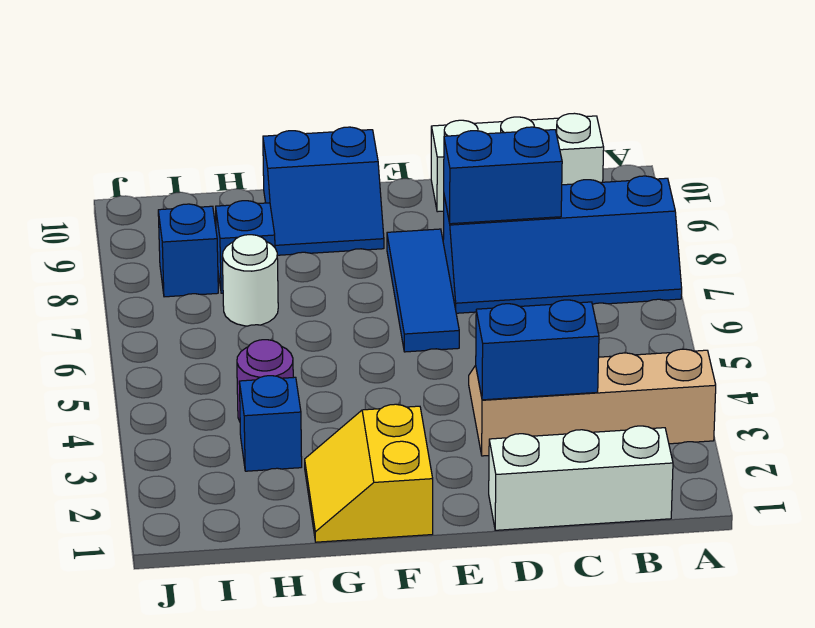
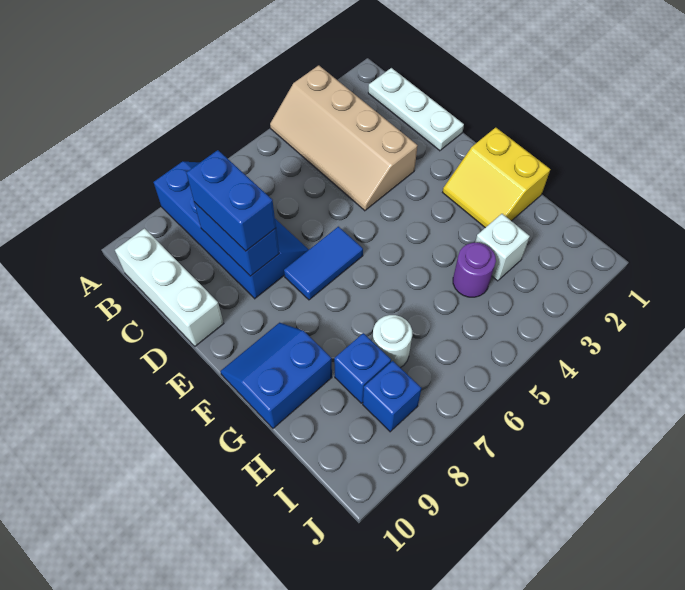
white brick B1:D1 level 1 -> white plate B1:D1 level 1
blue brick C3:D3 level 2 -> blue brick C8:D8 level 3
blue tile E6:E8 level 1 -> blue tile E6:E7 level 1
yellow slope F1:G2 level 1 top F -> yellow slope F1:G2 level 1 top 1
blue slope F9:G10 level 1 top 10 -> blue slope F9:G10 level 1 top G
blue brick H3 level 1 -> white brick H3 level 1

